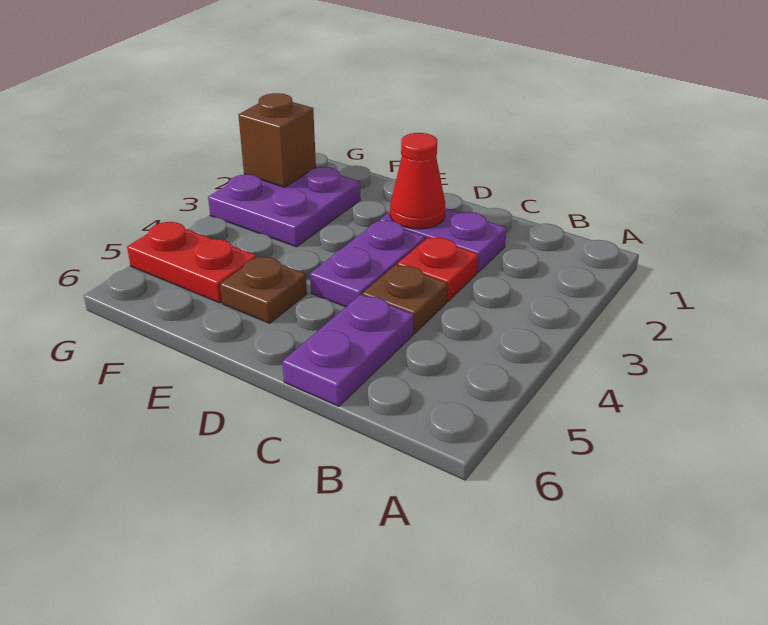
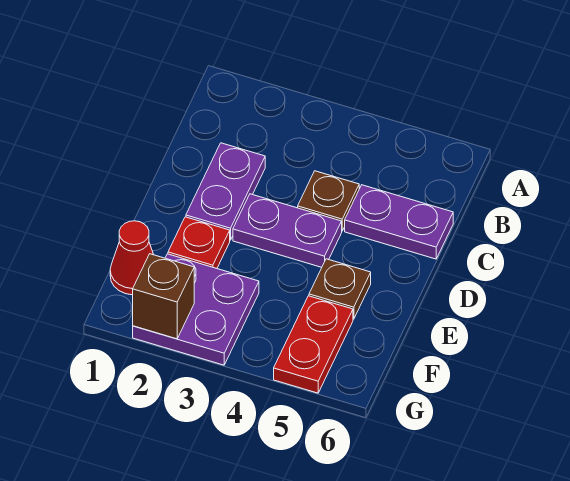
red plate C3 level 1 -> red plate E2 level 1
red cone D2 level 2 -> red cone F1 level 1

